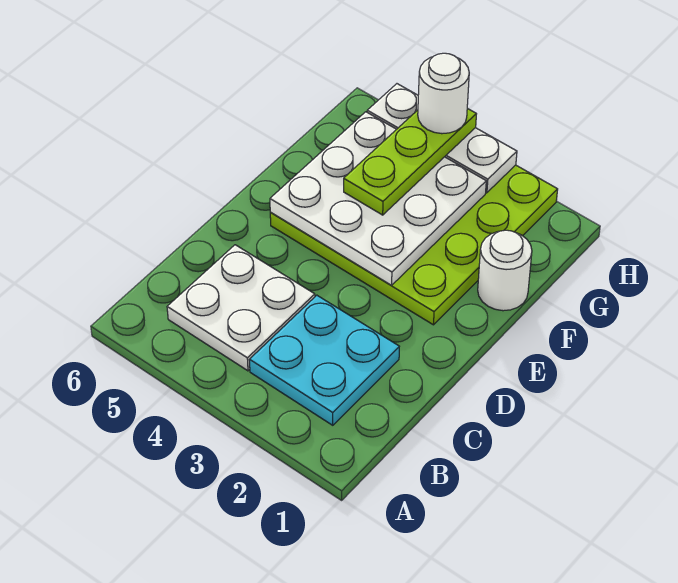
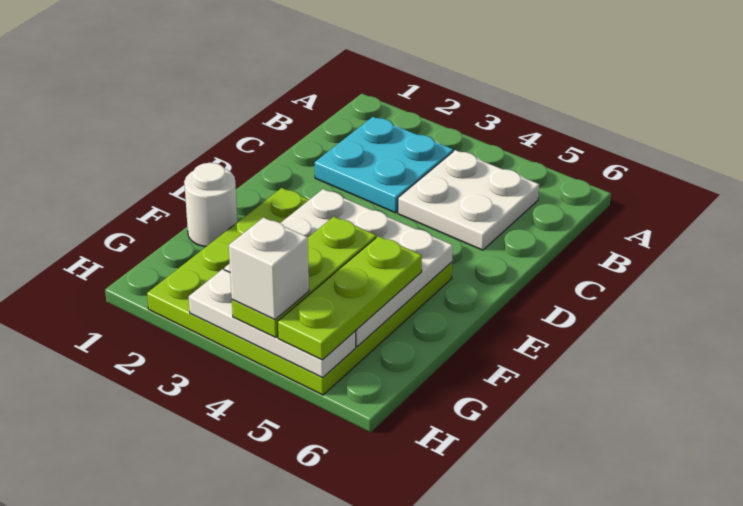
none -> lime plate F5:H5 level 3
white round brick H4 level 4 -> white brick H4 level 4

